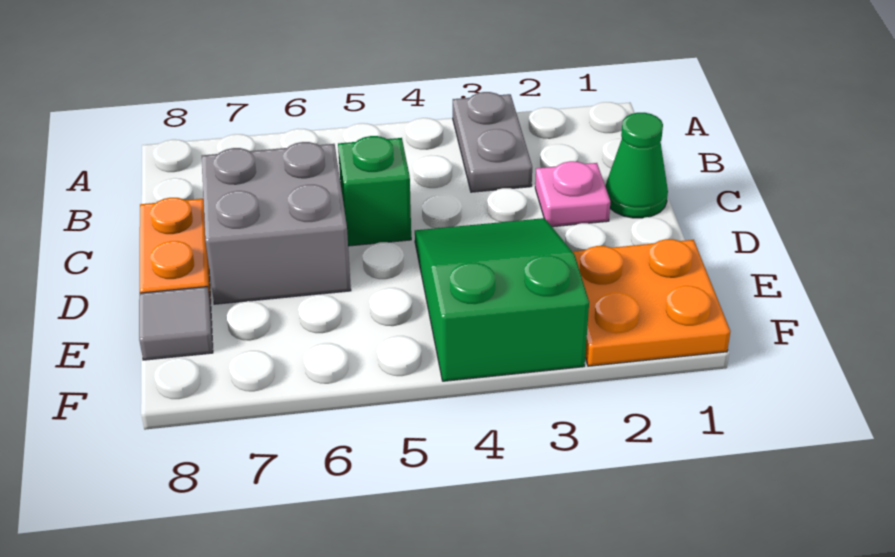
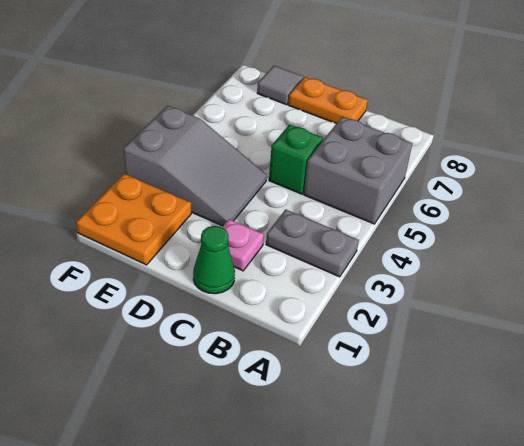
grey brick C6:D7 level 1 -> grey brick A5:B6 level 1
green slope D3:F4 level 1 top F -> grey slope D3:F4 level 1 top F

